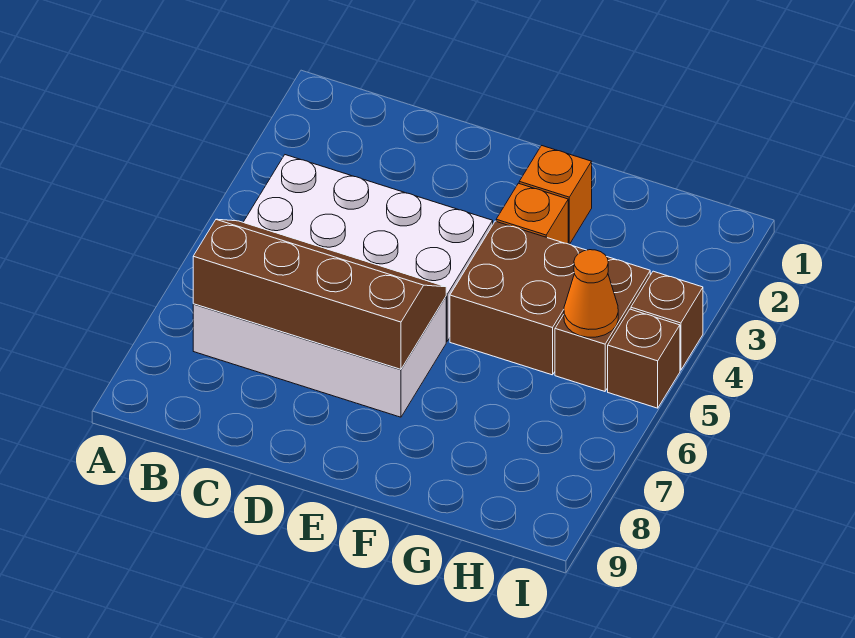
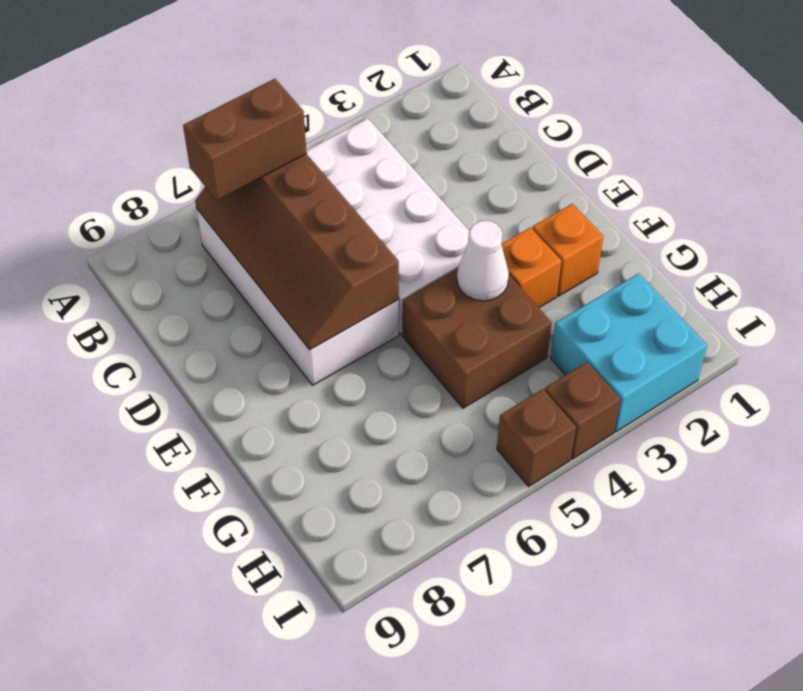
brown slope B6:E7 level 2 top 7 -> brown slope B6:E7 level 2 top 6
none -> white cone F4 level 2
none -> cyan brick H2:I3 level 1
brown brick H4:H5 level 1 -> brown brick B6:B7 level 3
orange cone H5 level 2 -> none

